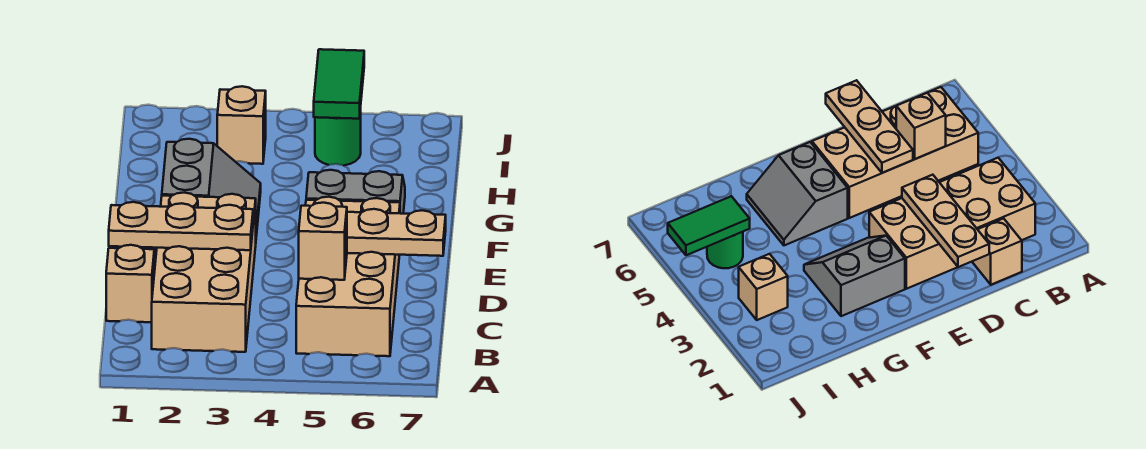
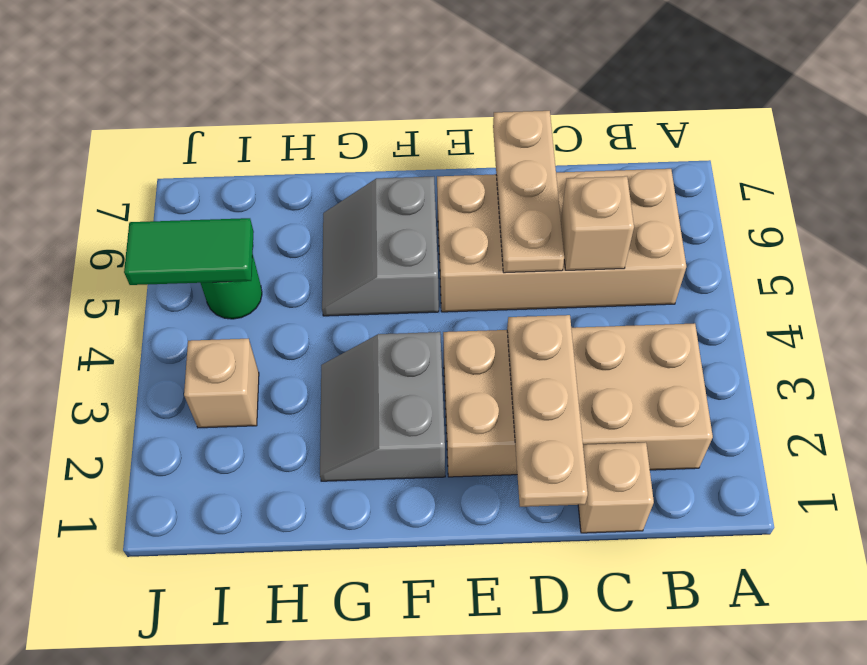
grey slope F2:G3 level 1 top 2 -> grey slope F2:G3 level 1 top F

